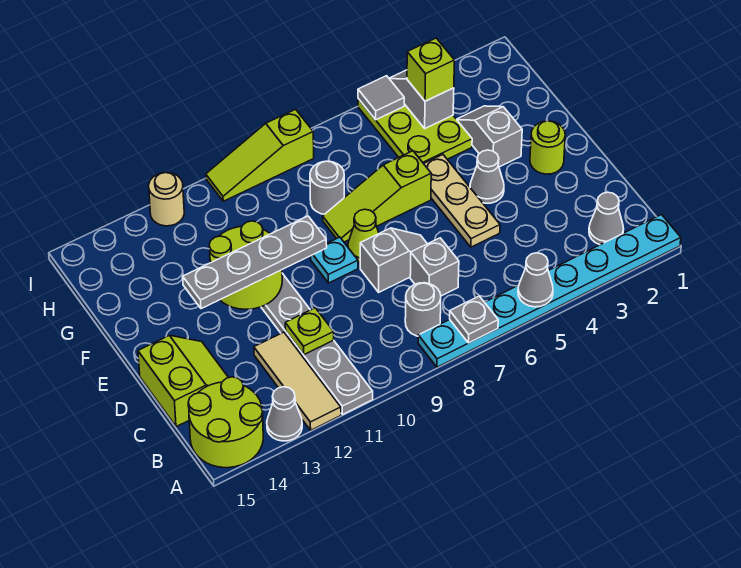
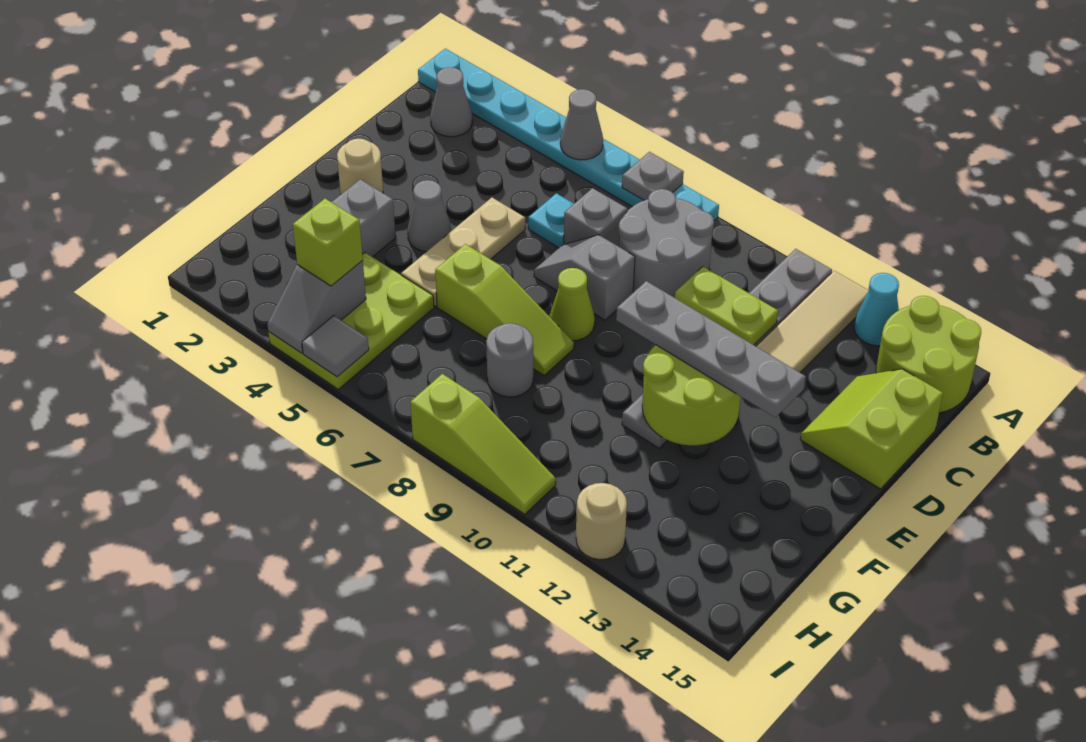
grey cone A13 level 1 -> cyan cone A13 level 1
grey round brick B8 level 1 -> grey round brick B8:C9 level 1
lime plate C11 level 2 -> lime plate C10:C11 level 2
lime round brick E2 level 1 -> tan round brick E2 level 1
cyan plate E9 level 1 -> cyan plate C6 level 1

